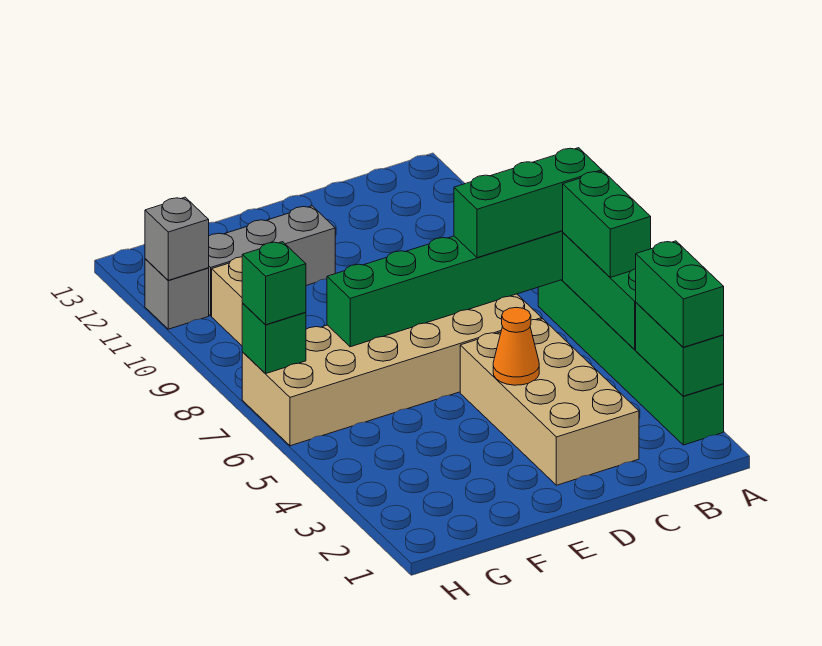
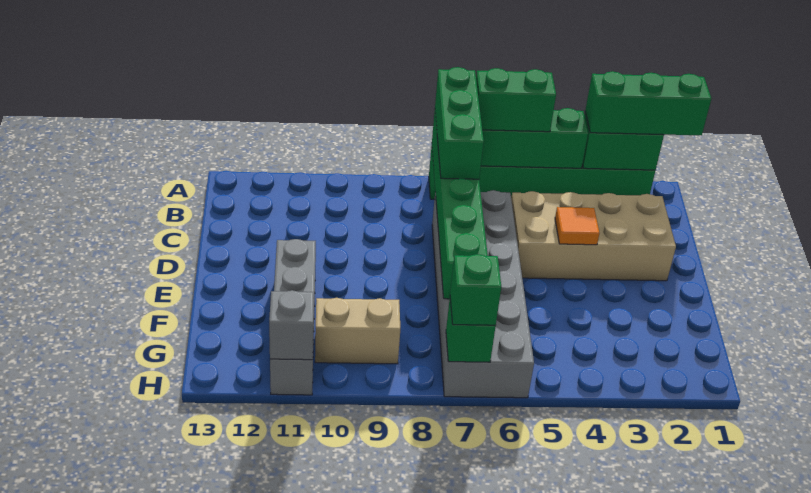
green brick A2:A3 level 3 -> green brick A1:A3 level 3
tan brick C6:H7 level 1 -> grey brick C6:H7 level 1
orange cone D4 level 2 -> orange tile D4 level 2

